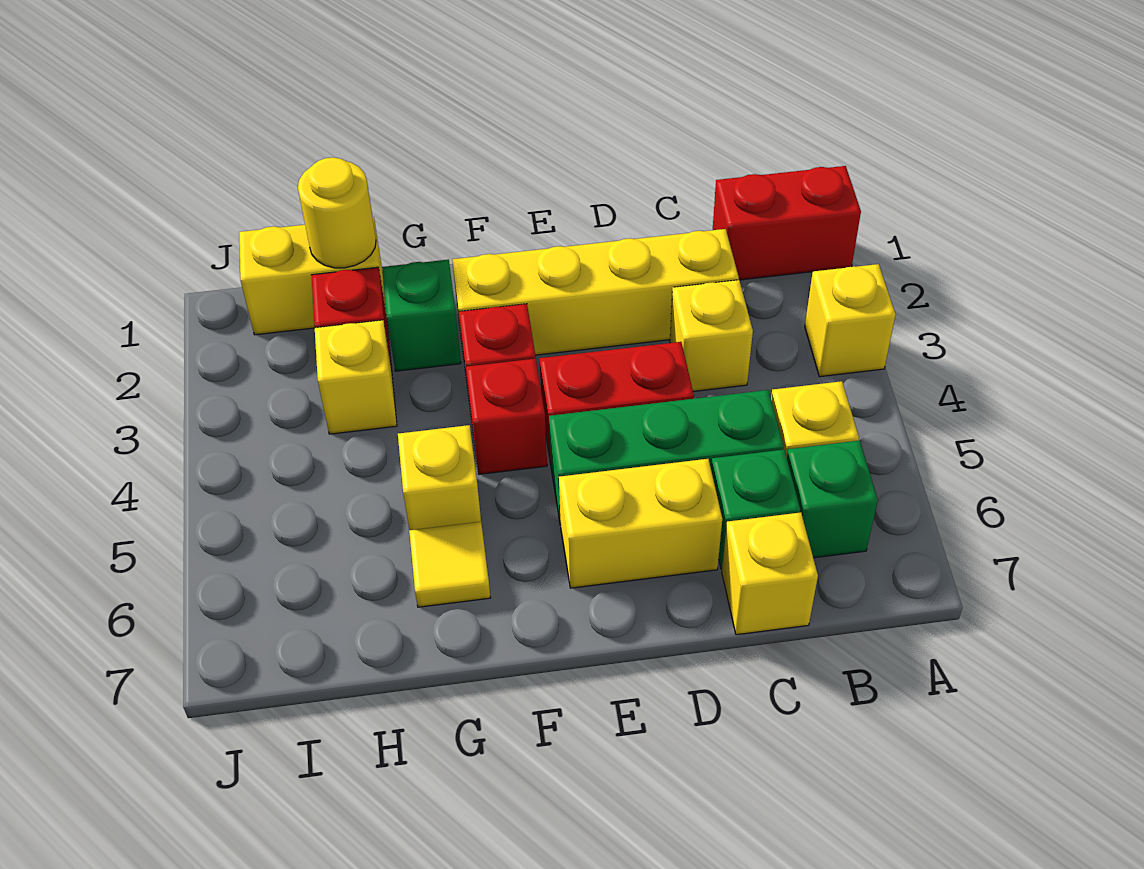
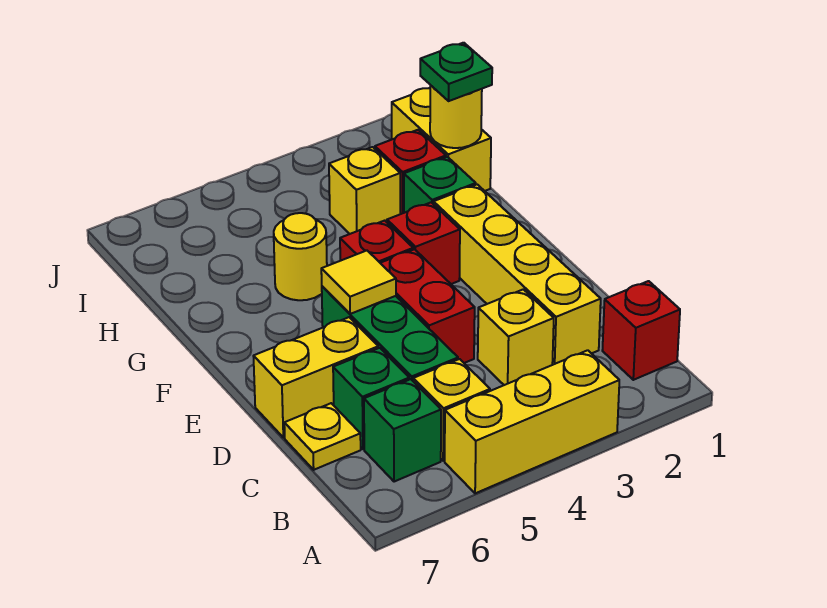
red brick A1:B1 level 1 -> red brick B1 level 1
yellow brick A3 level 1 -> yellow brick A3:A5 level 1
yellow brick C7 level 1 -> yellow plate C7 level 1
yellow brick D6:E6 level 1 -> yellow brick D6:D7 level 1
yellow brick G5 level 1 -> yellow round brick G5 level 1
yellow tile G6 level 1 -> yellow tile E5 level 2
none -> green plate H1 level 3

